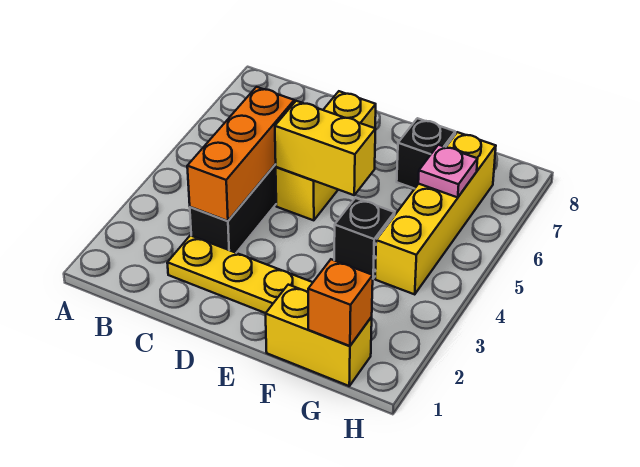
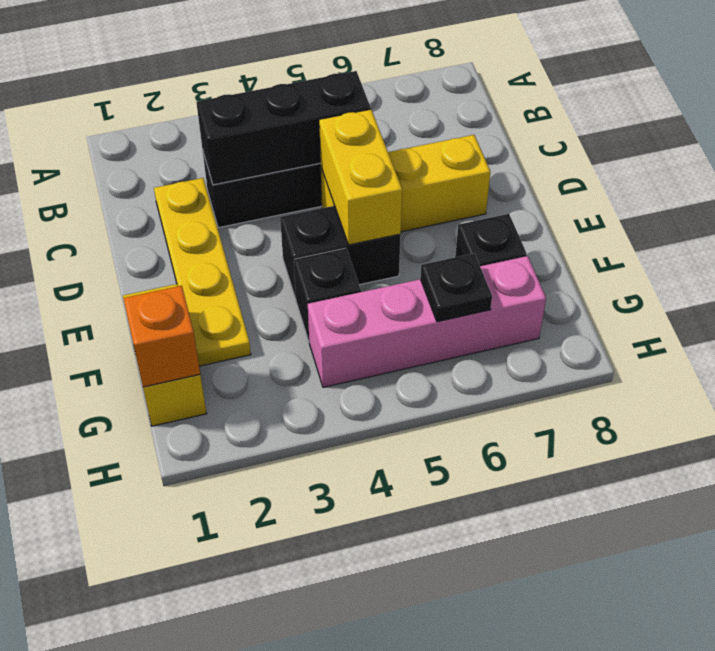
orange brick C3:C5 level 2 -> black brick C3:C5 level 2
none -> black brick E4:E5 level 1
yellow brick G4:G7 level 1 -> pink brick G4:G7 level 1
pink plate G6 level 2 -> black plate G6 level 2

